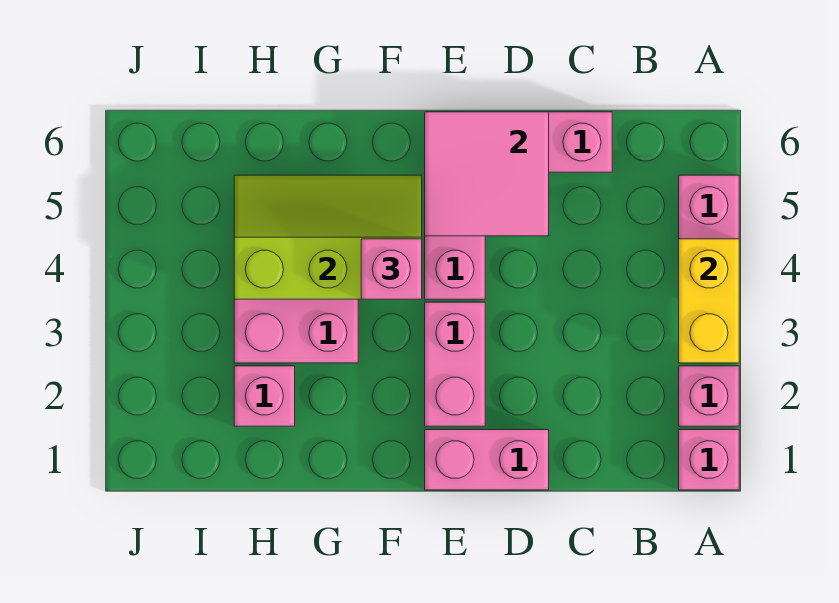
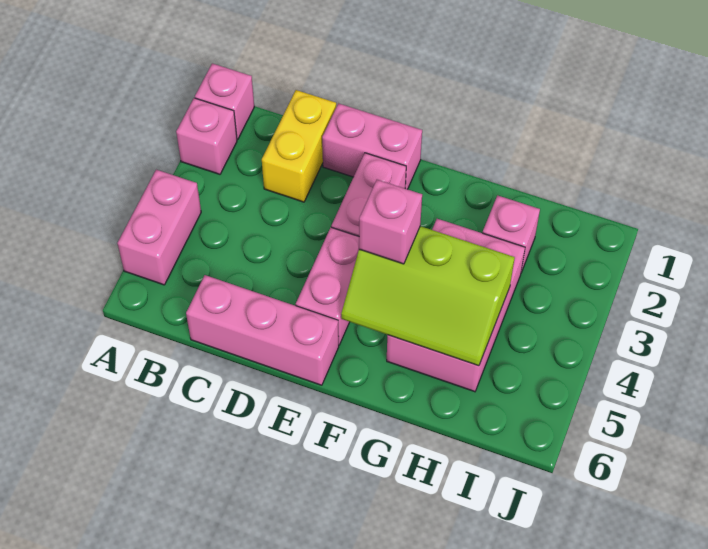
yellow brick A3:A4 level 2 -> yellow brick C1:C2 level 1
pink tile D5:E6 level 2 -> none

